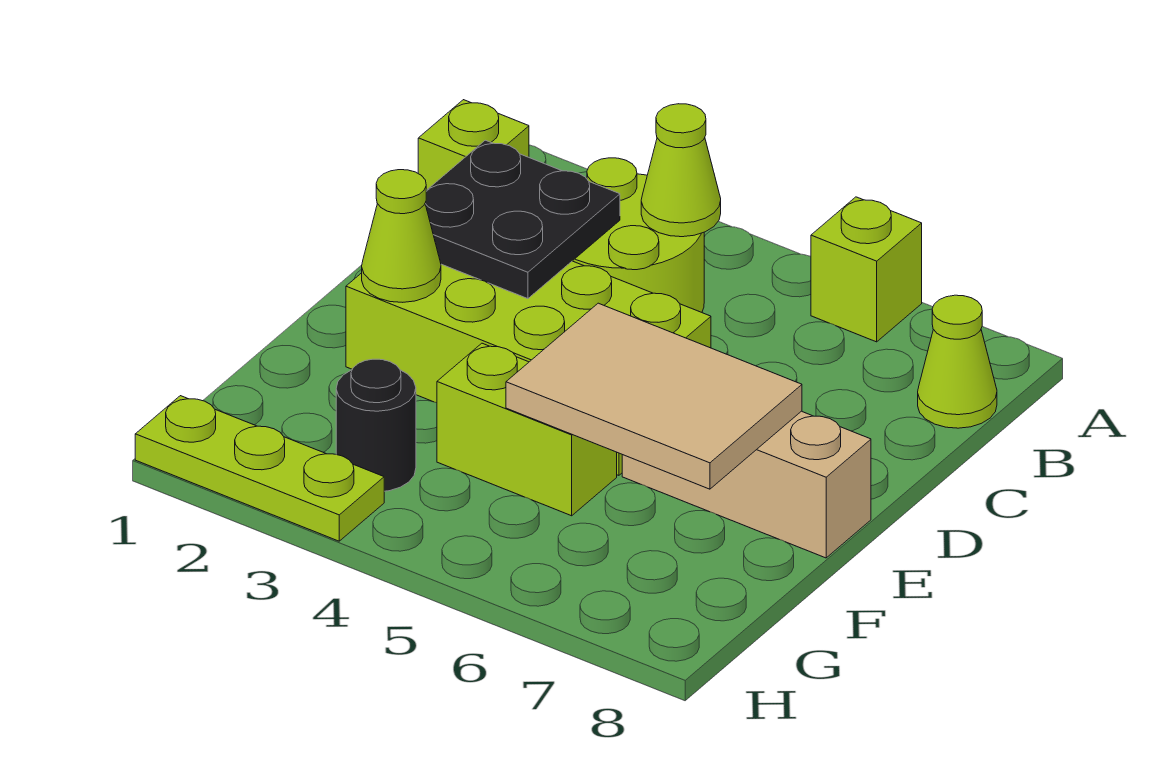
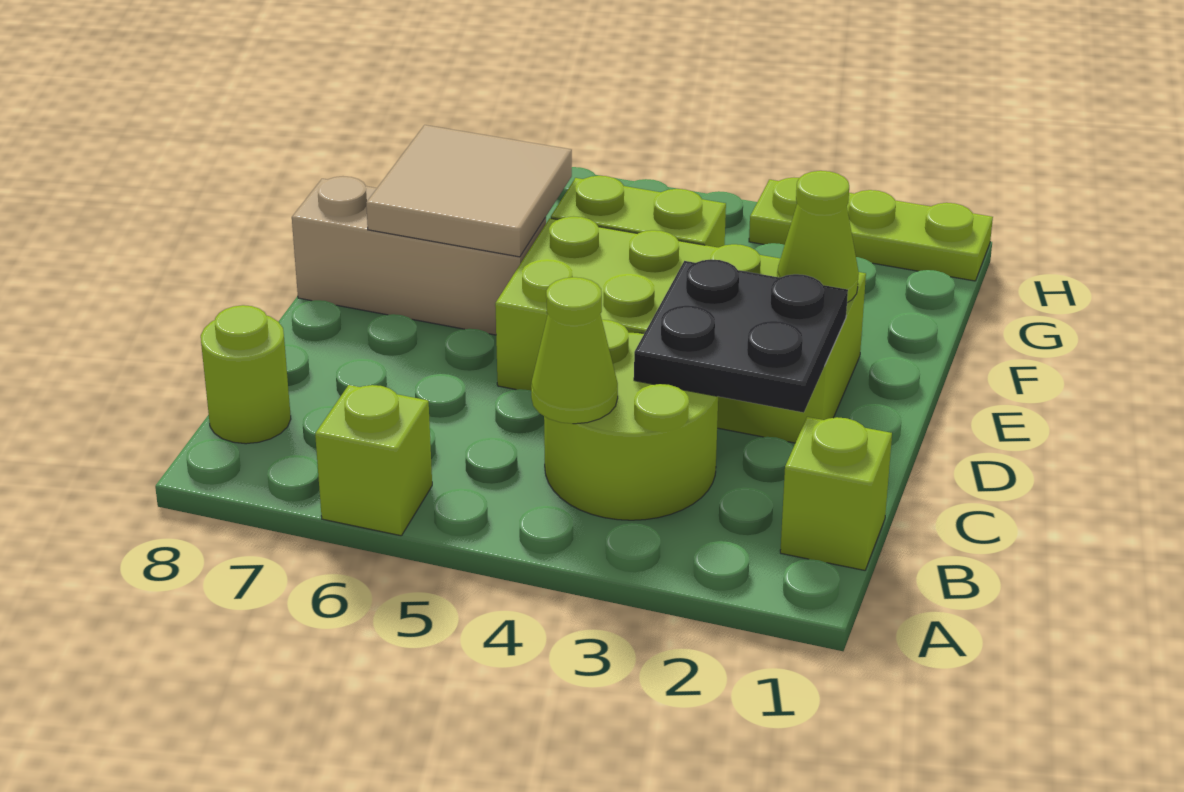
lime cone B8 level 1 -> lime round brick B8 level 1
tan tile E5:F7 level 2 -> tan tile E6:F7 level 2
black round brick G3 level 1 -> none

